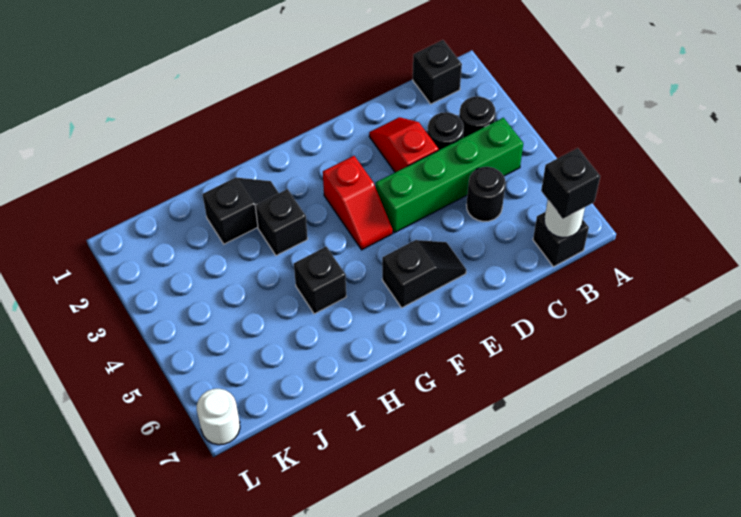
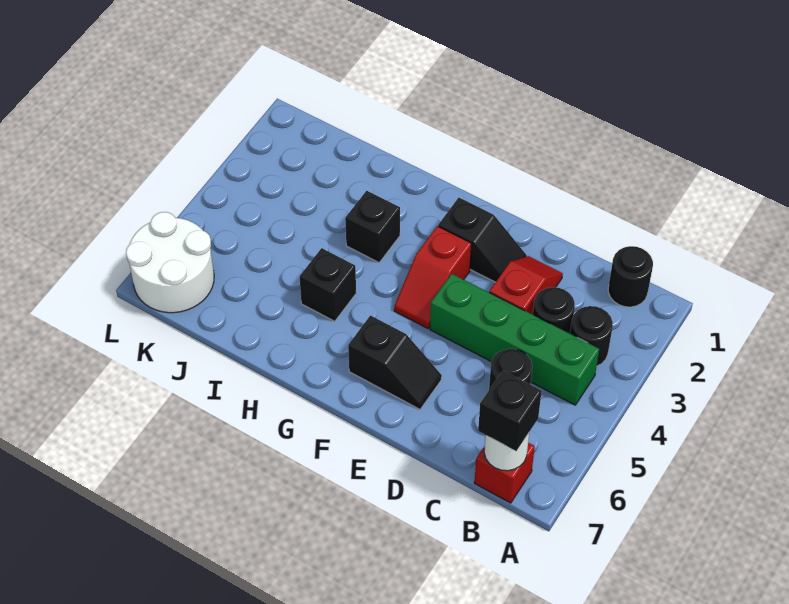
black brick B1 level 1 -> black round brick B1 level 1
black brick B7 level 1 -> red brick B7 level 1
black slope H2:I2 level 1 top I -> black slope E2:F2 level 1 top F
white round brick L7 level 1 -> white round brick K6:L7 level 1

